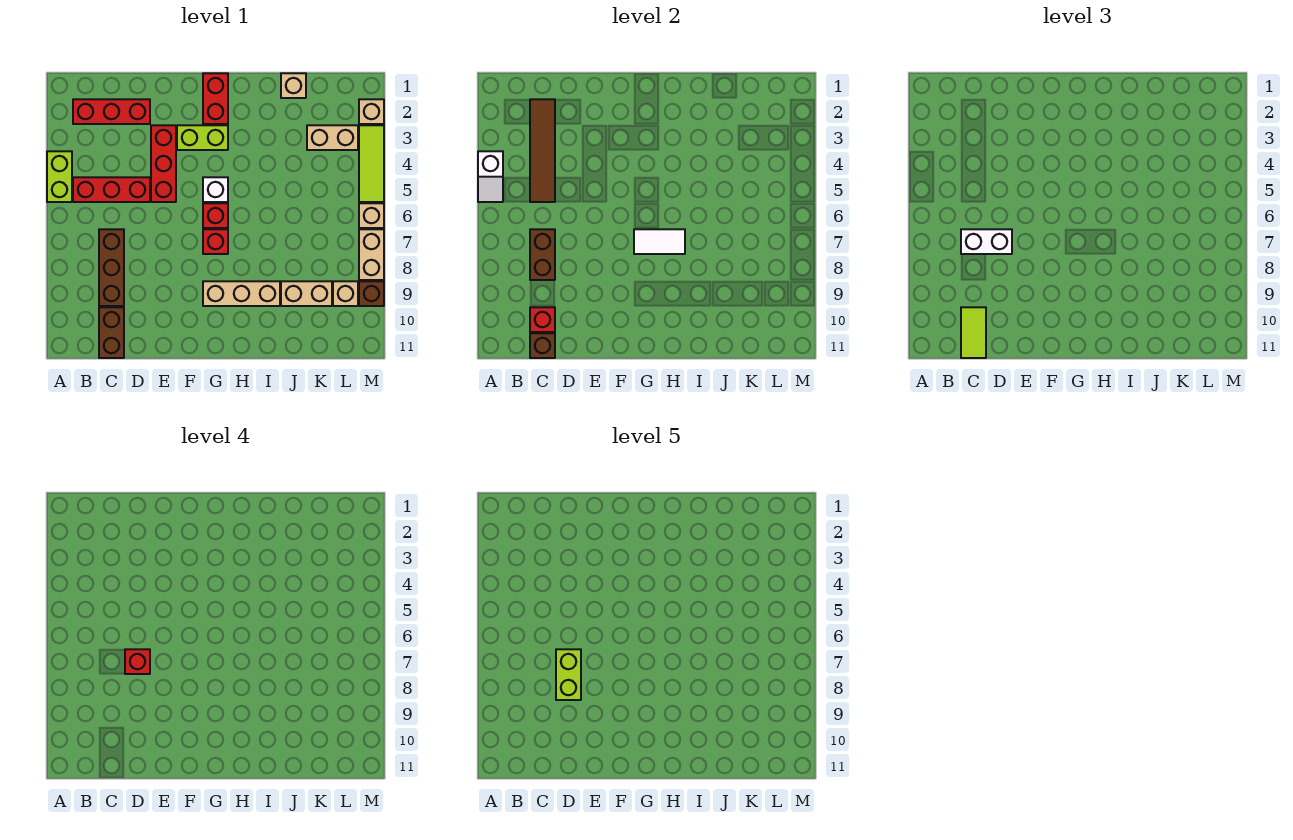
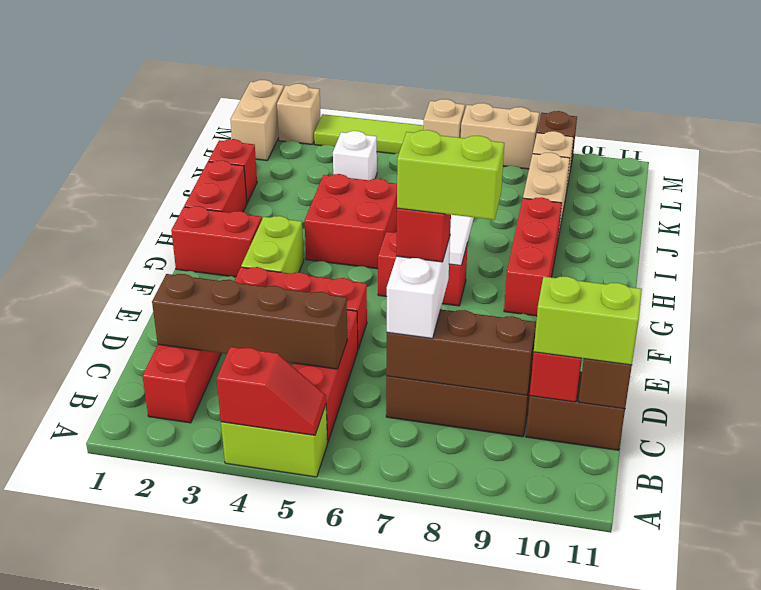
white slope A4:A5 level 2 top 4 -> red slope A4:A5 level 2 top 4
brown tile C2:C5 level 2 -> brown brick C2:C5 level 2
brown brick C7:C8 level 2 -> brown brick C7:C9 level 2
lime tile C10:C11 level 3 -> lime brick C10:C11 level 3
white brick G5 level 1 -> white brick K4 level 1
tan brick G9:I9 level 1 -> red brick G9:I9 level 1
none -> red brick H1:I1 level 1
none -> red brick H4:I5 level 1
tan brick J1 level 1 -> red brick J1 level 1
tan brick K3:L3 level 1 -> tan brick L1:M1 level 1

